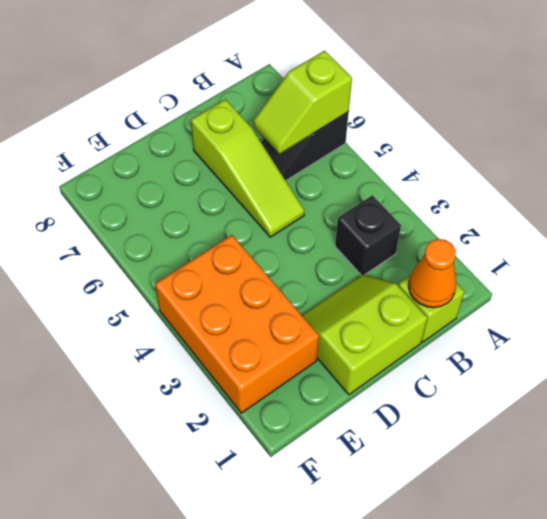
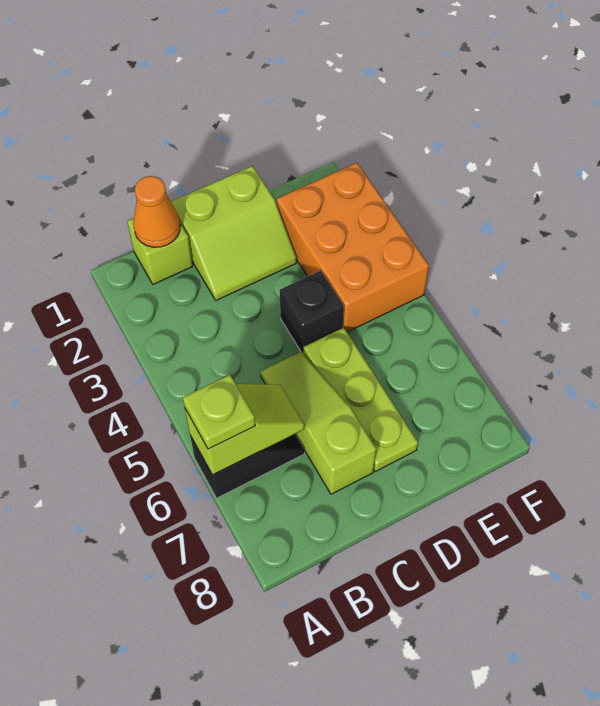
none -> lime plate A6 level 3
black brick B3 level 1 -> black brick D4 level 1
none -> lime plate D5:D7 level 1

